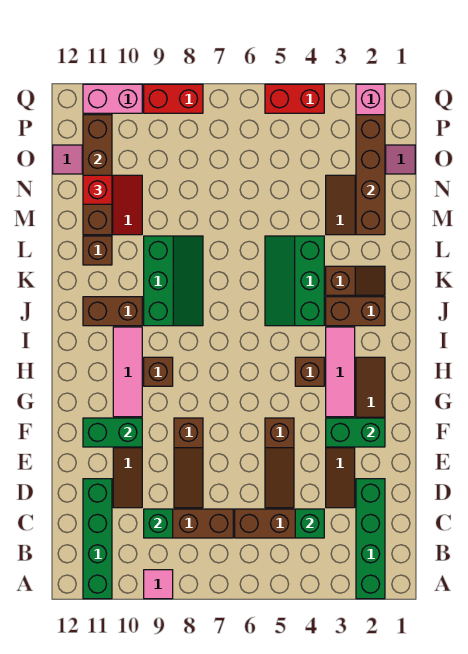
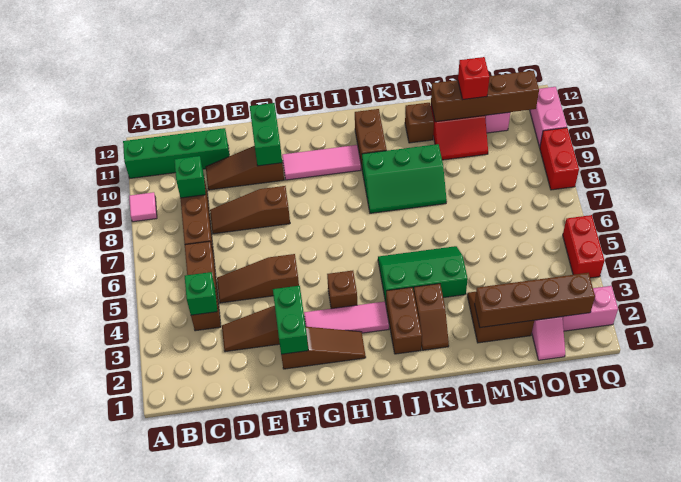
green brick A2:D2 level 1 -> none
brown brick H9 level 1 -> none

